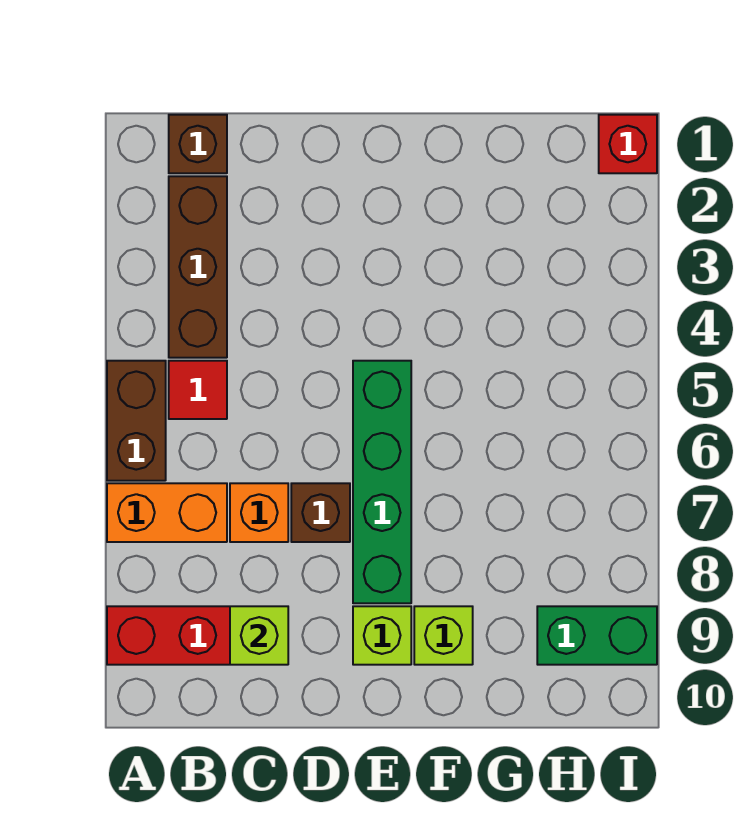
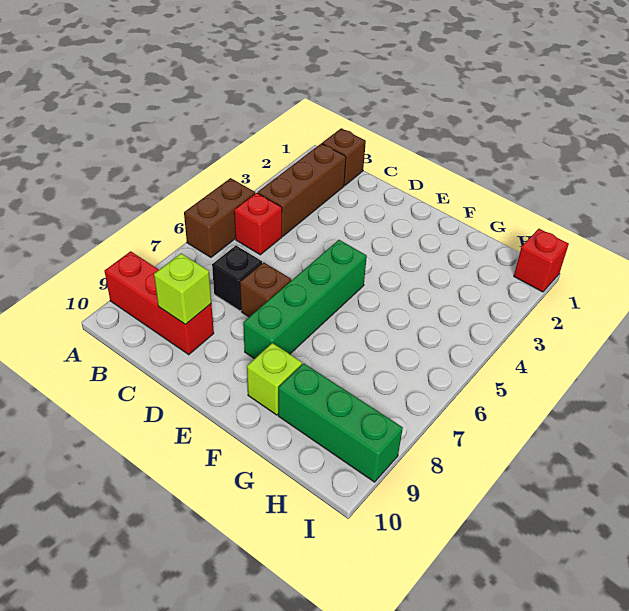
orange brick A7:B7 level 1 -> none
red tile B5 level 1 -> red brick B5 level 1
orange brick C7 level 1 -> black brick C7 level 1
lime brick E9 level 1 -> none
green brick H9:I9 level 1 -> green brick G9:I9 level 1

